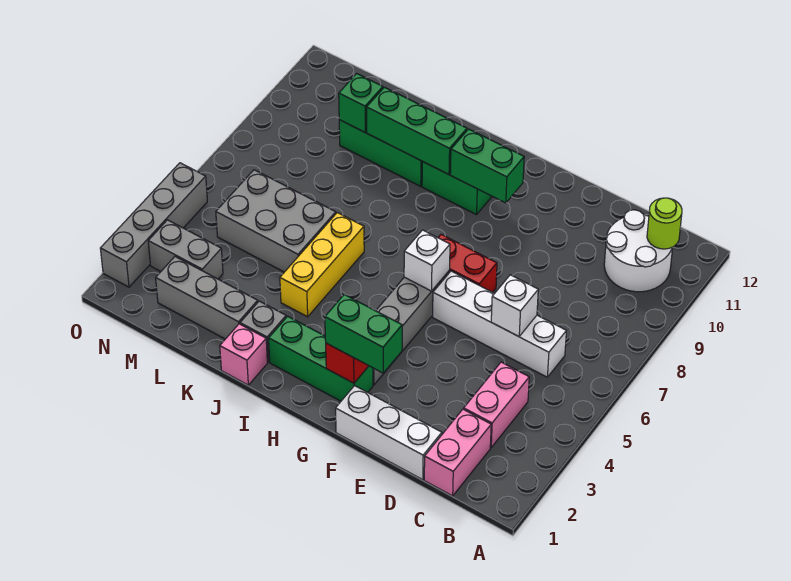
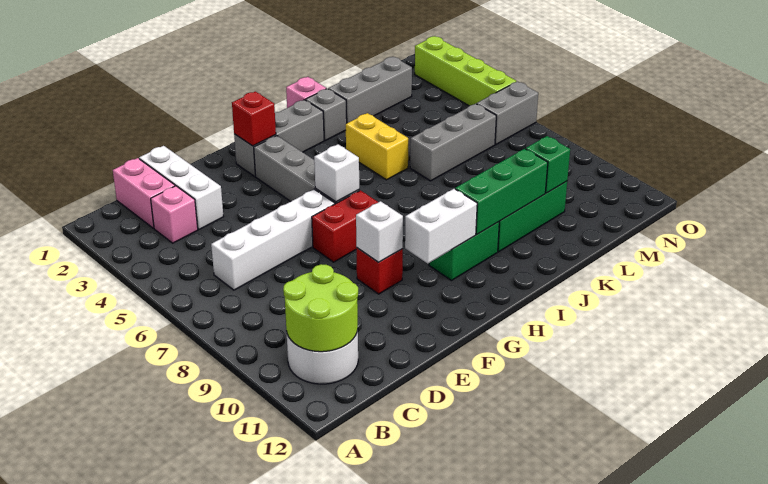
lime round brick B11 level 2 -> lime round brick B10:C11 level 2
pink brick C3:C4 level 1 -> pink brick C3 level 1
white brick D1:F1 level 1 -> white brick D1:D3 level 1
white brick D6 level 2 -> white brick F9 level 2
green brick F2:G2 level 3 -> none
none -> red brick F9 level 1
green brick G2:I2 level 1 -> grey brick G2:I2 level 1
green brick G10:H10 level 2 -> white brick G10:H10 level 2
yellow brick J4:J6 level 1 -> yellow brick J4:J5 level 1
grey brick K5:M6 level 1 -> grey brick K6:M6 level 1
grey brick M3:N3 level 1 -> grey brick N6:O6 level 1
grey brick O2:O5 level 1 -> lime brick O2:O5 level 1

